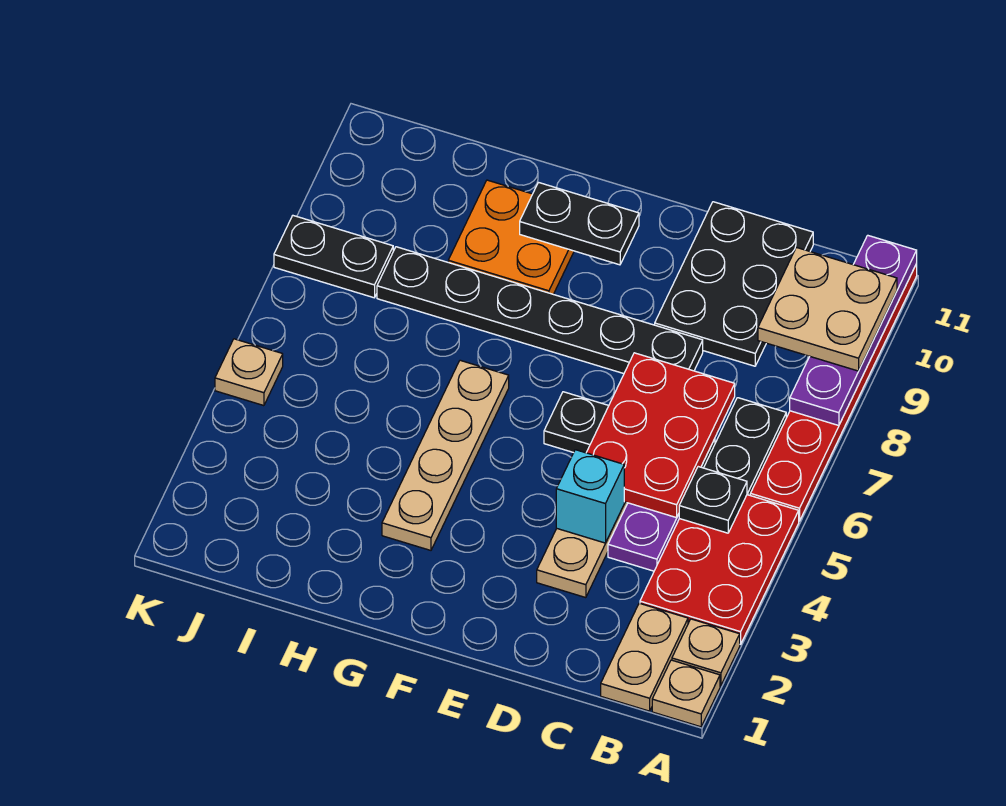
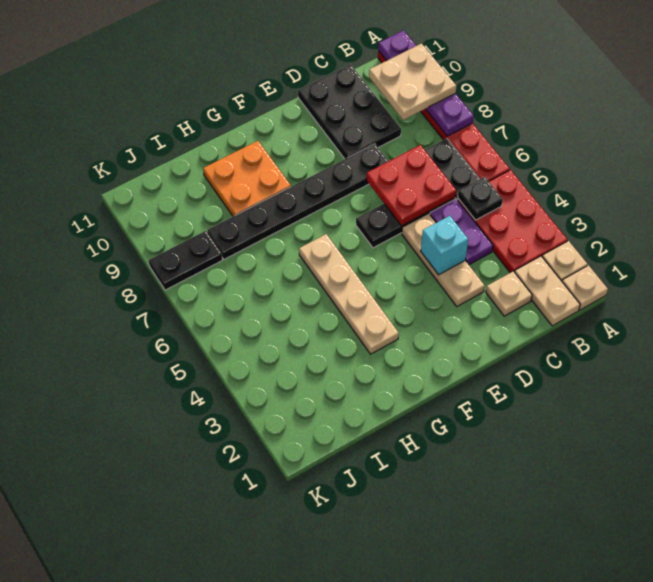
red plate C5:D7 level 2 -> red plate C6:D7 level 2
black plate F10:G10 level 2 -> none
tan plate K5 level 1 -> tan plate C2 level 1

